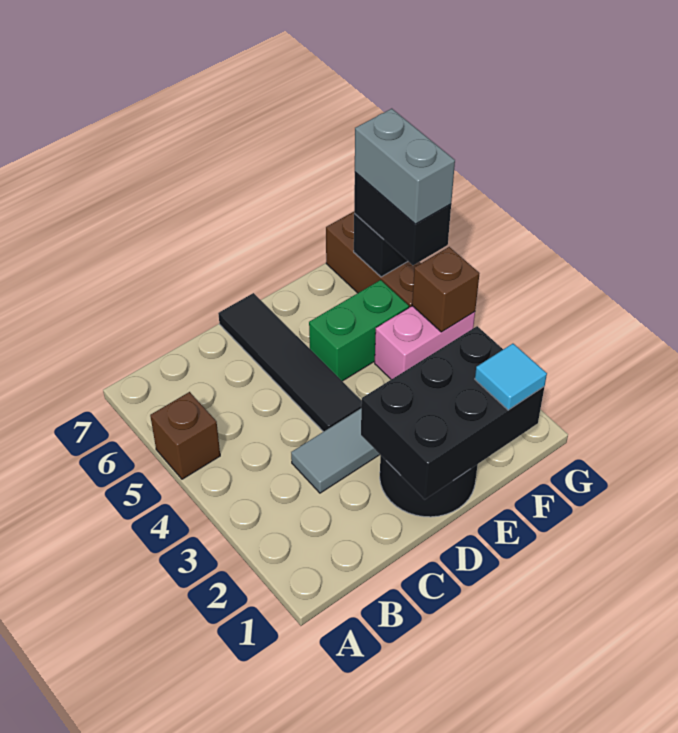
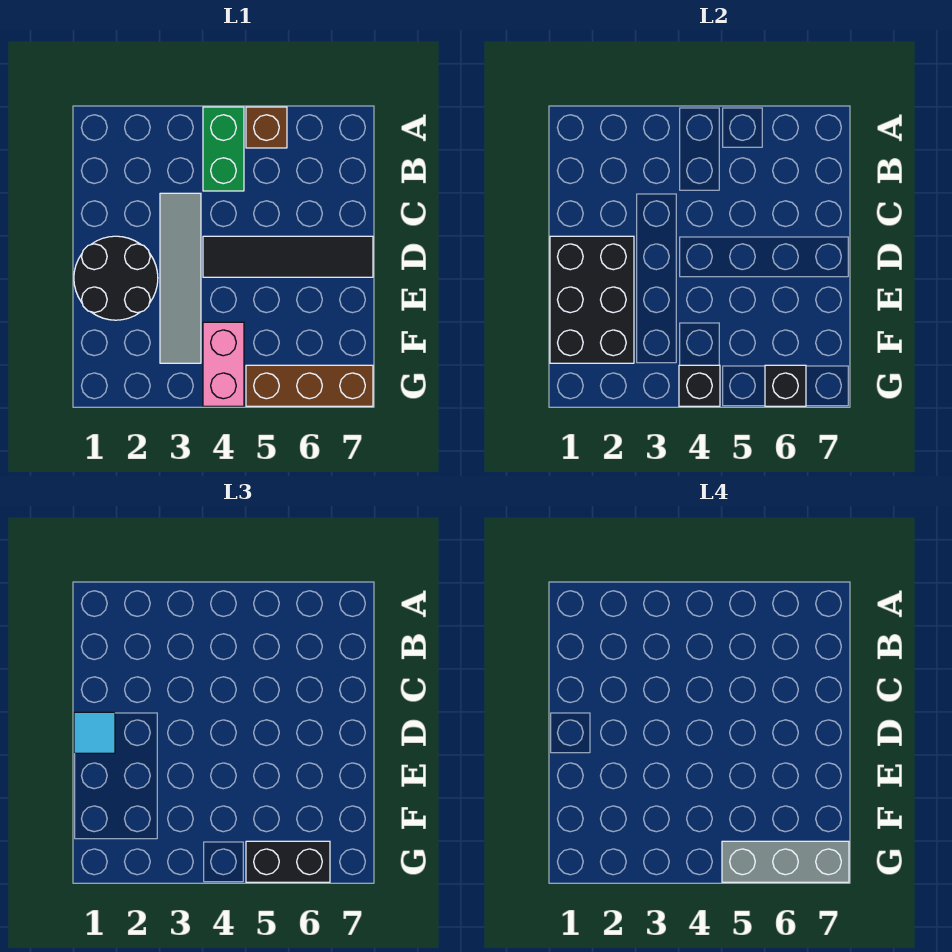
green brick E5:F5 level 1 -> green brick A4:B4 level 1
cyan tile F1 level 3 -> cyan tile D1 level 3
brown brick G4 level 2 -> black brick G4 level 2
grey brick G5:G6 level 4 -> grey brick G5:G7 level 4

